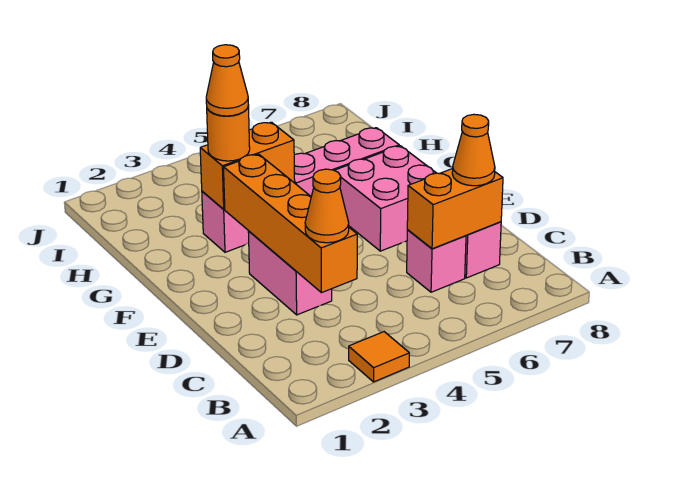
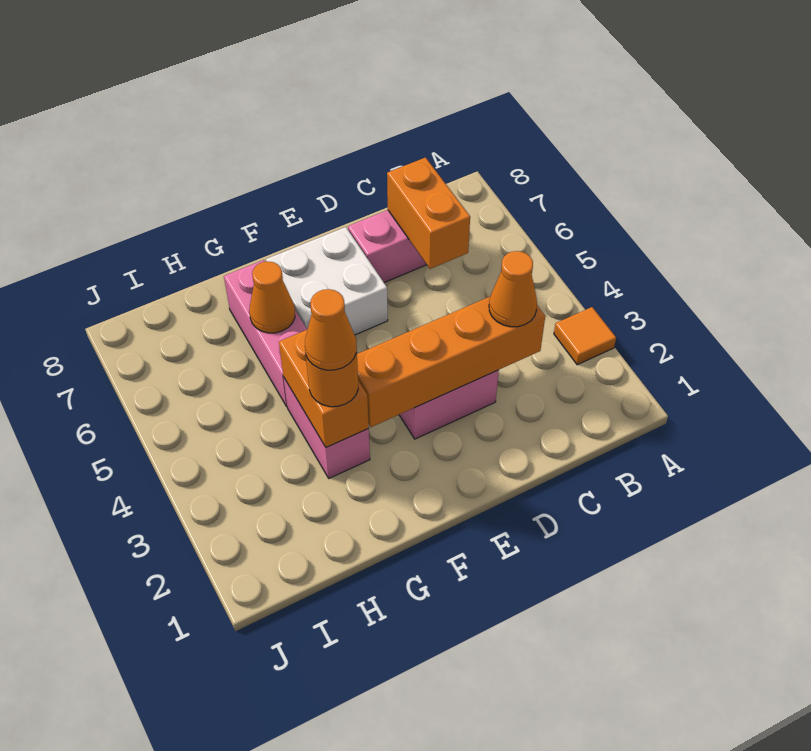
pink brick C6 level 1 -> none
orange cone C7 level 3 -> orange cone G6 level 2
pink brick E6:F7 level 1 -> white brick E6:F7 level 1

